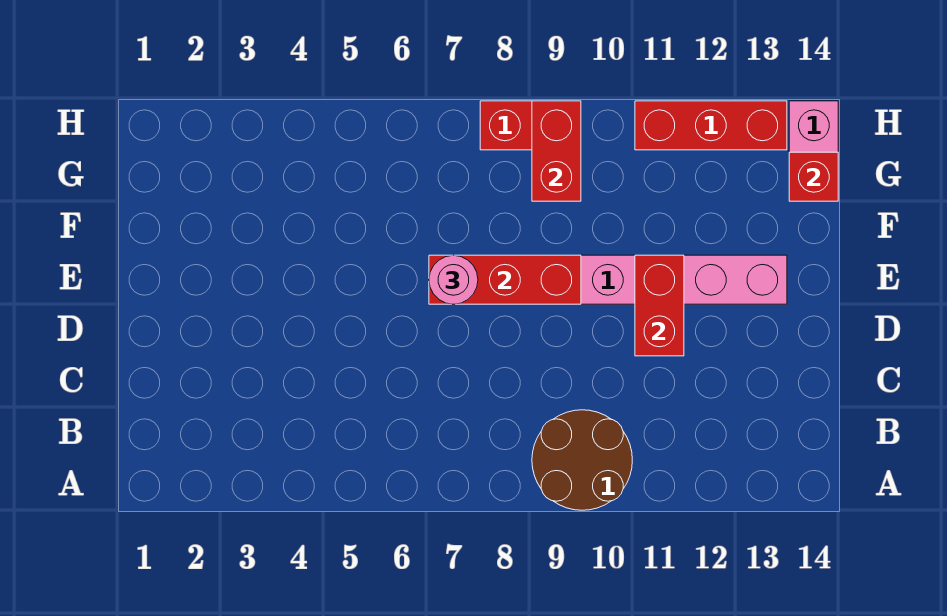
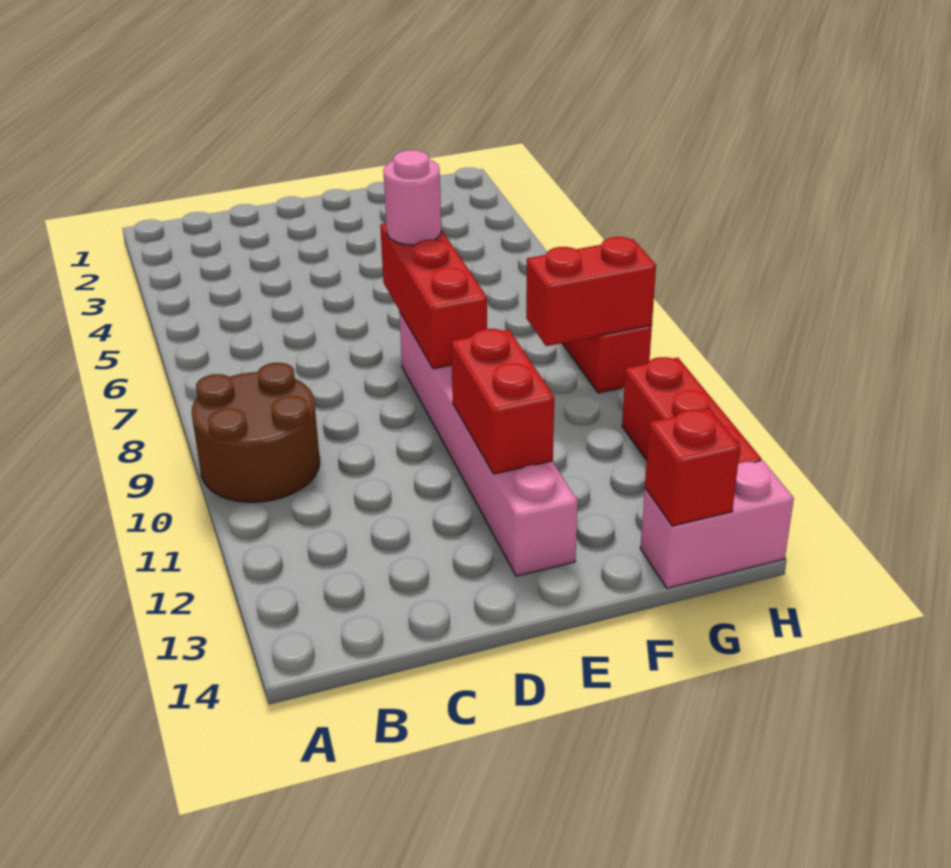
red brick D11:E11 level 2 -> red brick E11:E12 level 2

